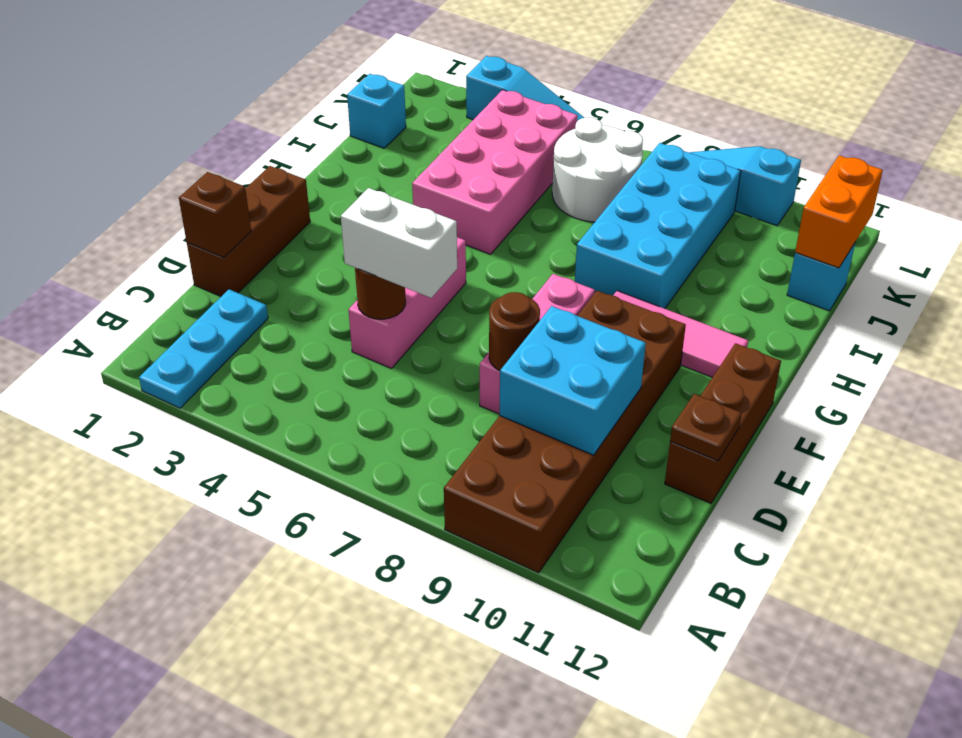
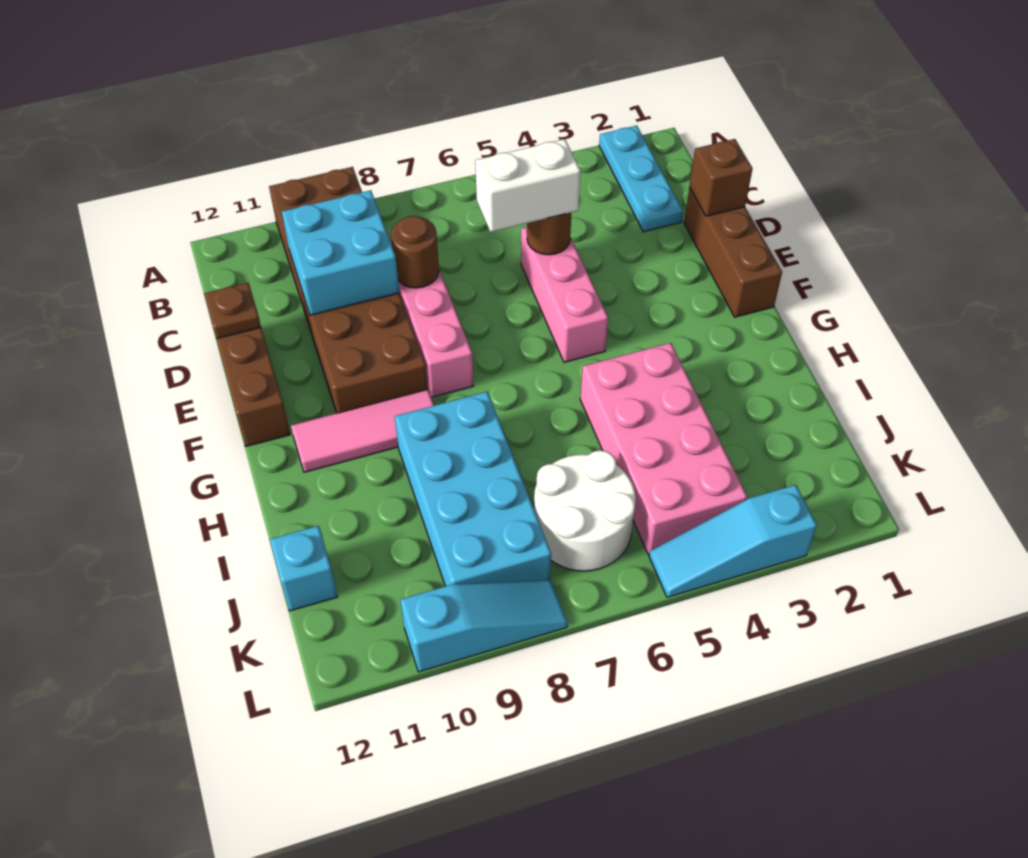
cyan brick J1 level 1 -> none
orange brick J12:K12 level 2 -> none

